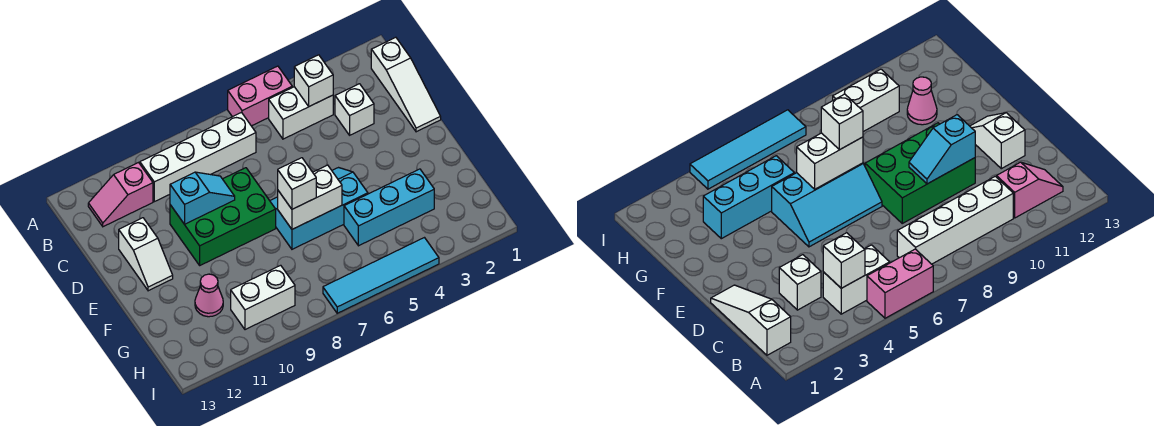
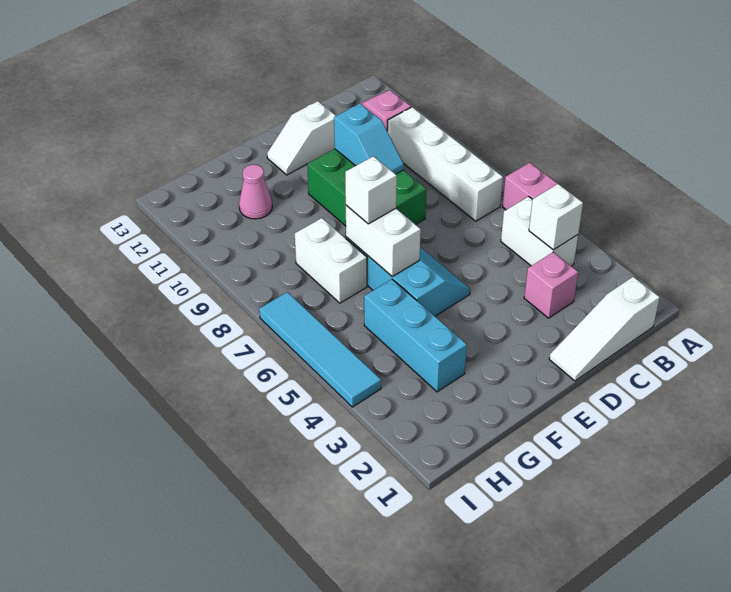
white brick C3 level 1 -> pink brick C3 level 1
white brick H9:H10 level 1 -> white brick G7:G8 level 1

